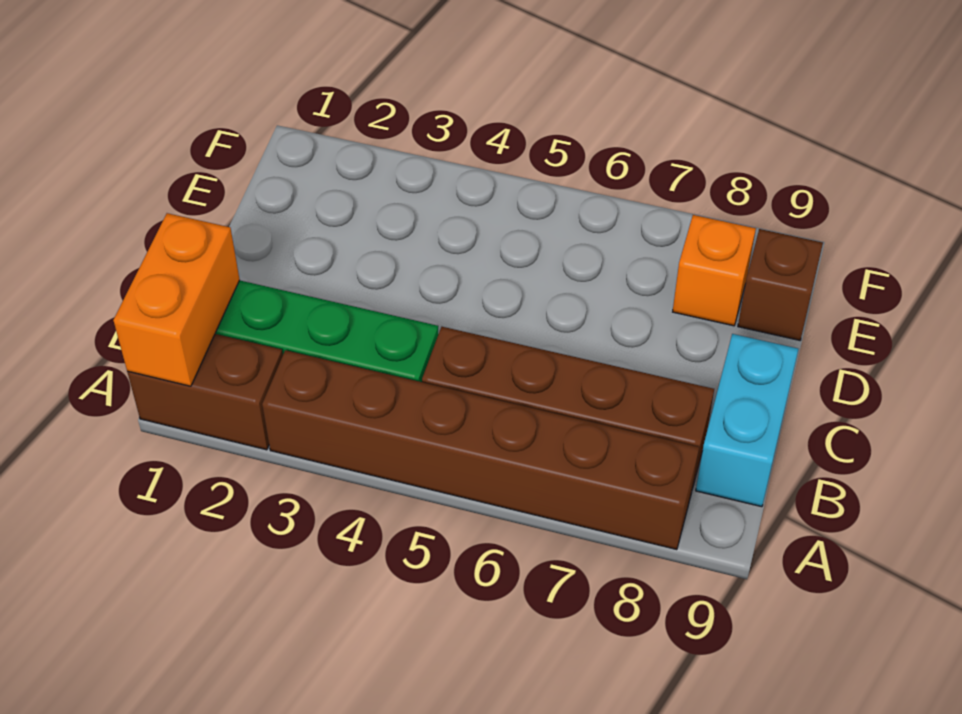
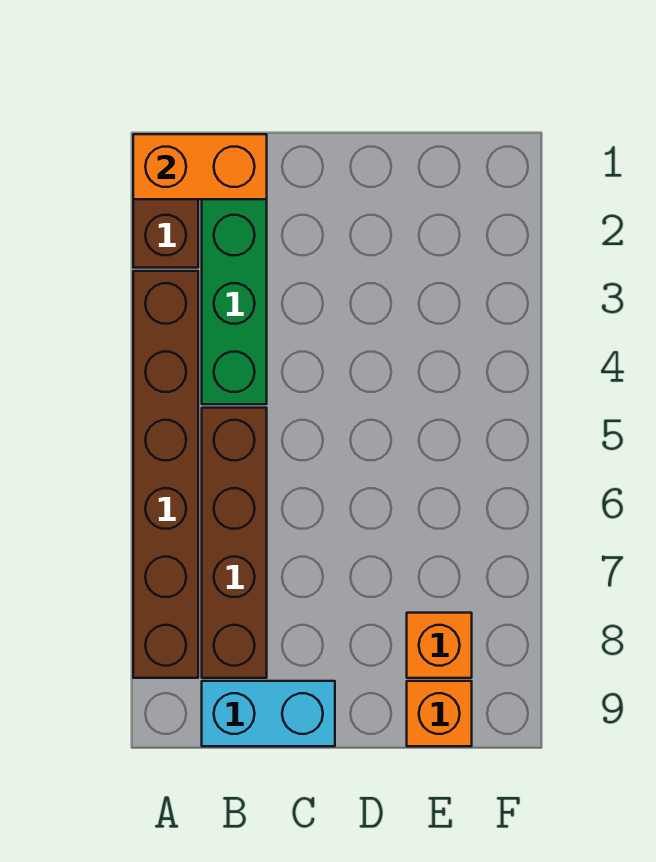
brown brick E9 level 1 -> orange brick E9 level 1

